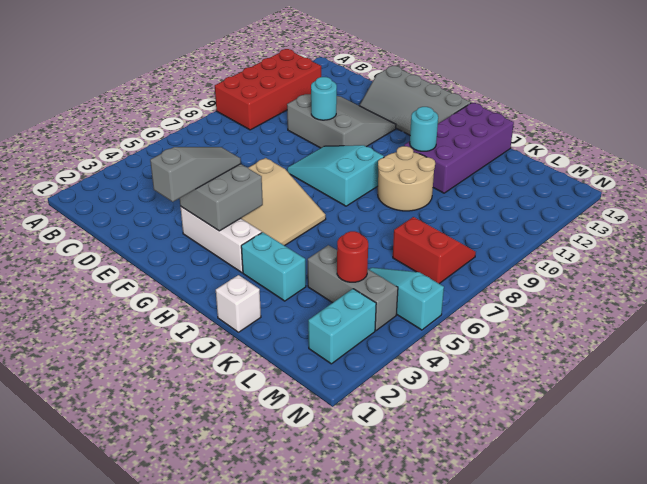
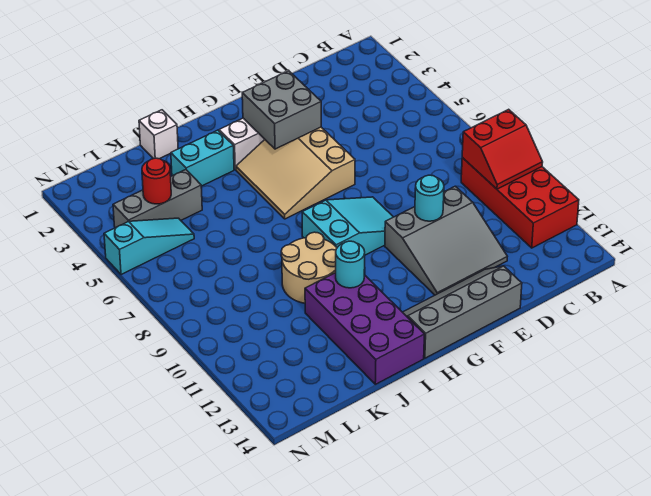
grey slope F2:F4 level 3 top 2 -> none
red slope L7:M8 level 1 top 7 -> red slope A9:B10 level 2 top 9
cyan brick M2:M3 level 1 -> none

